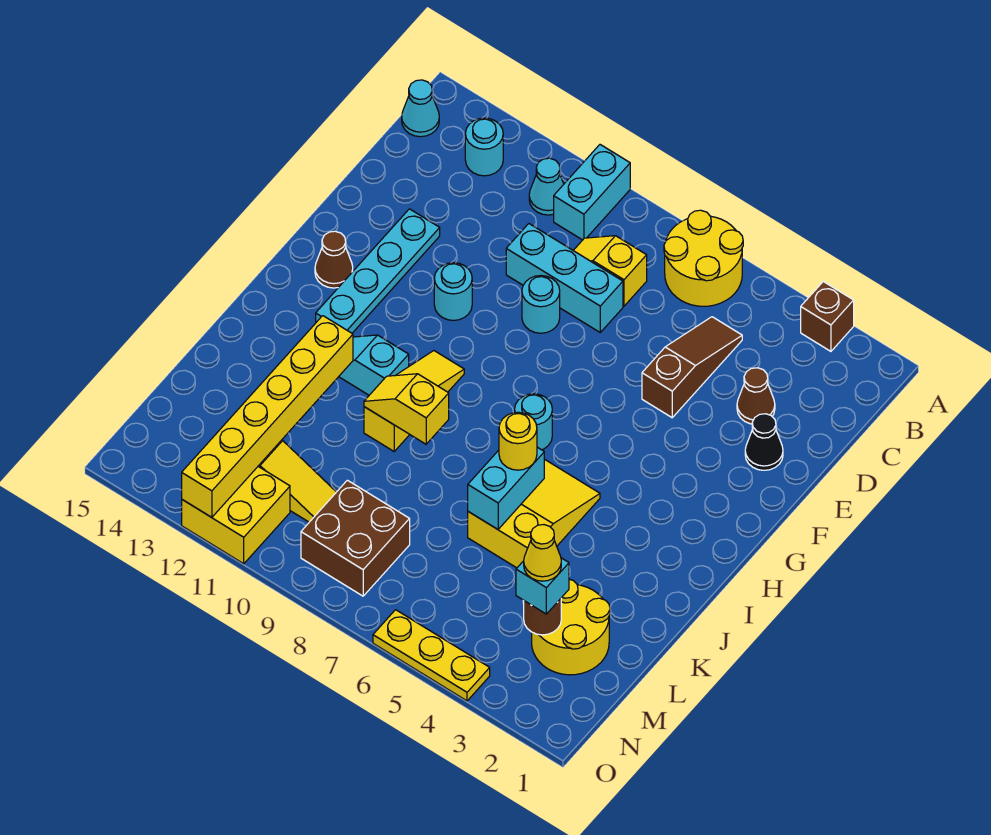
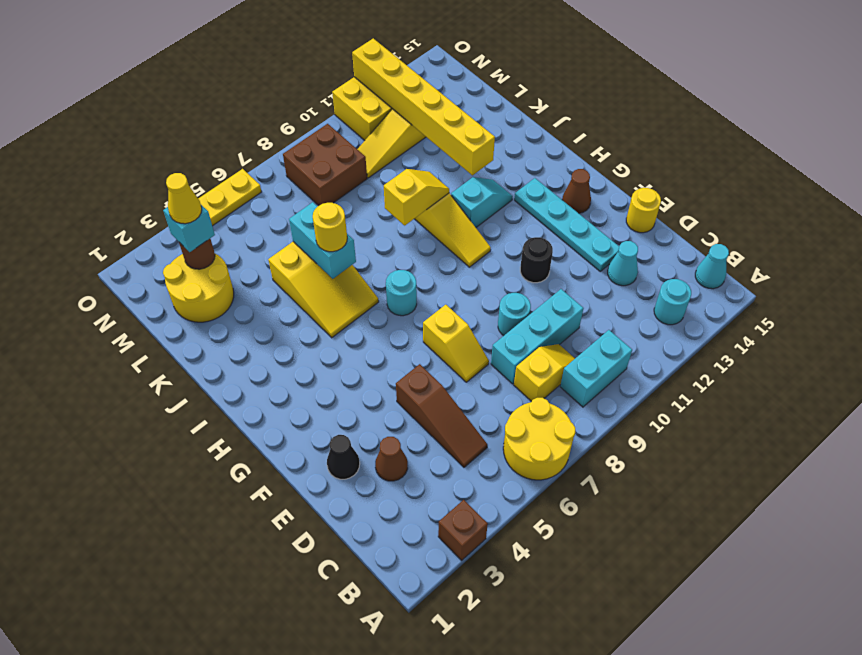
cyan brick A10:B10 level 1 -> cyan brick B9:B10 level 1
cyan cone B11 level 1 -> cyan cone D13 level 1
none -> yellow slope E7:F7 level 1 top F
none -> yellow round brick E15 level 1
cyan round brick F11 level 1 -> black round brick F11 level 1

